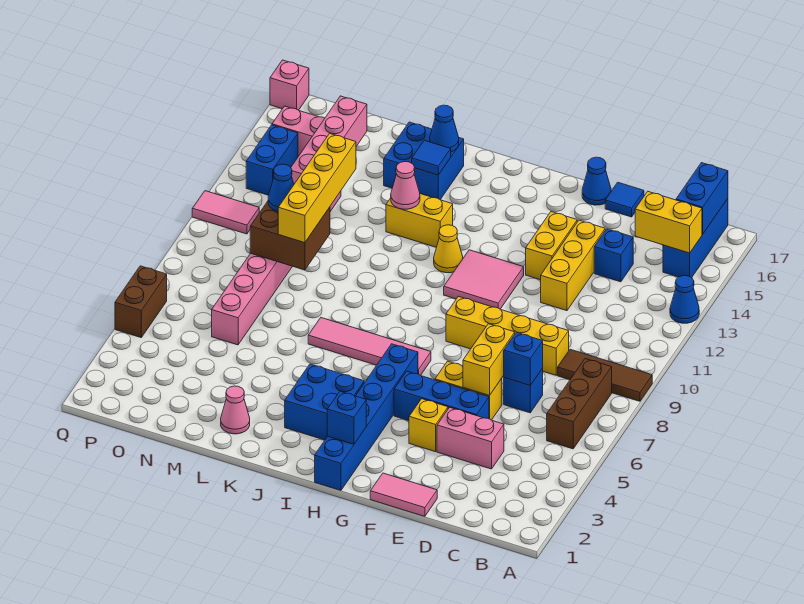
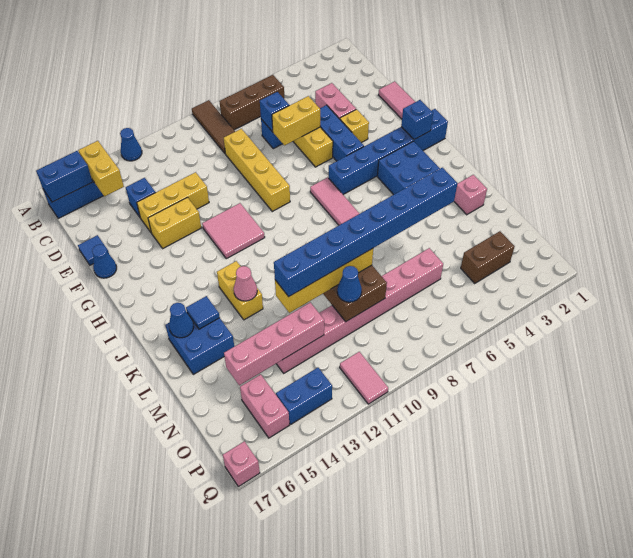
yellow cone I12 level 1 -> none
pink cone L2 level 1 -> pink brick L2 level 1
none -> blue brick M5:M12 level 4
brown brick Q5:Q6 level 1 -> brown brick O3:O4 level 1

